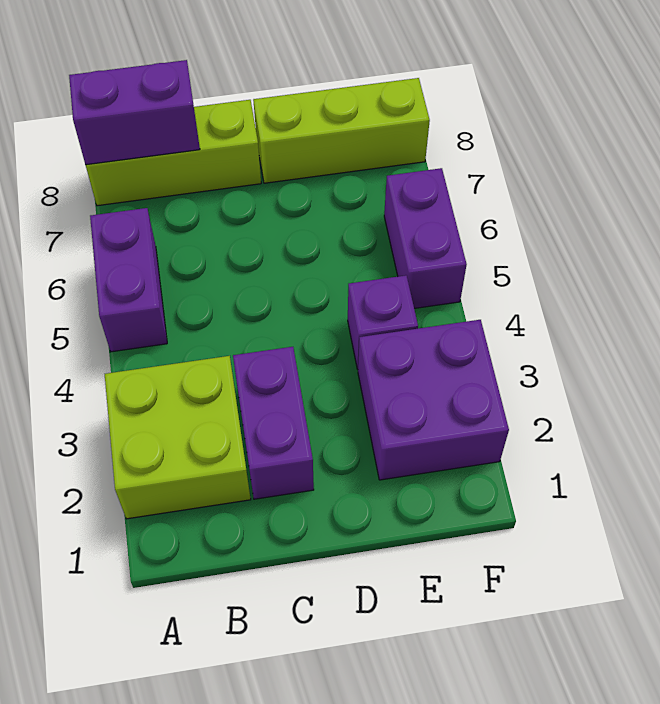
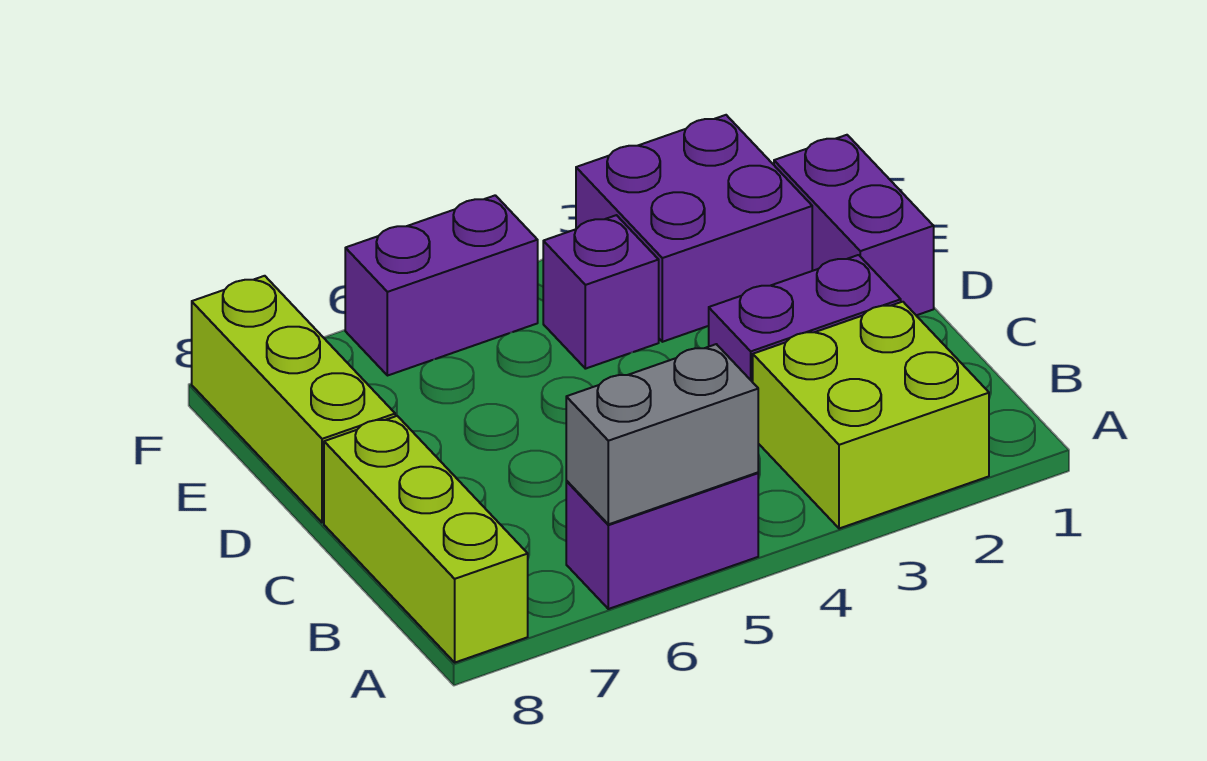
none -> grey brick A5:A6 level 2
purple brick A8:B8 level 2 -> purple brick D1:E1 level 1

